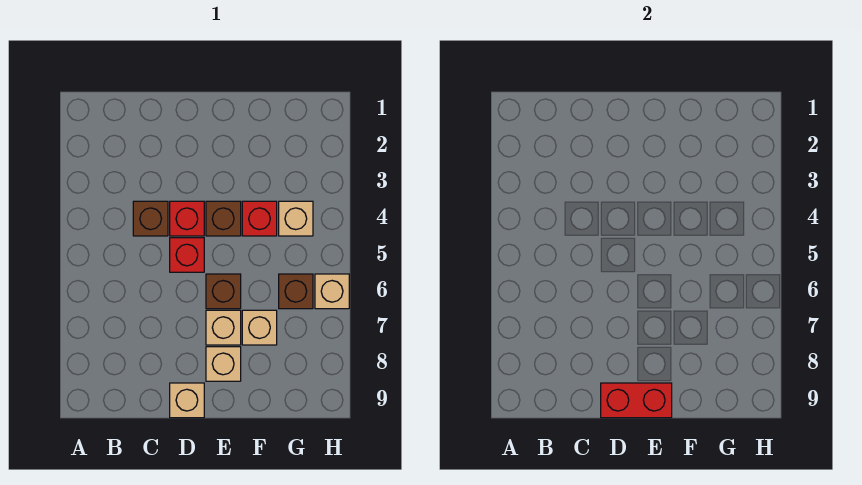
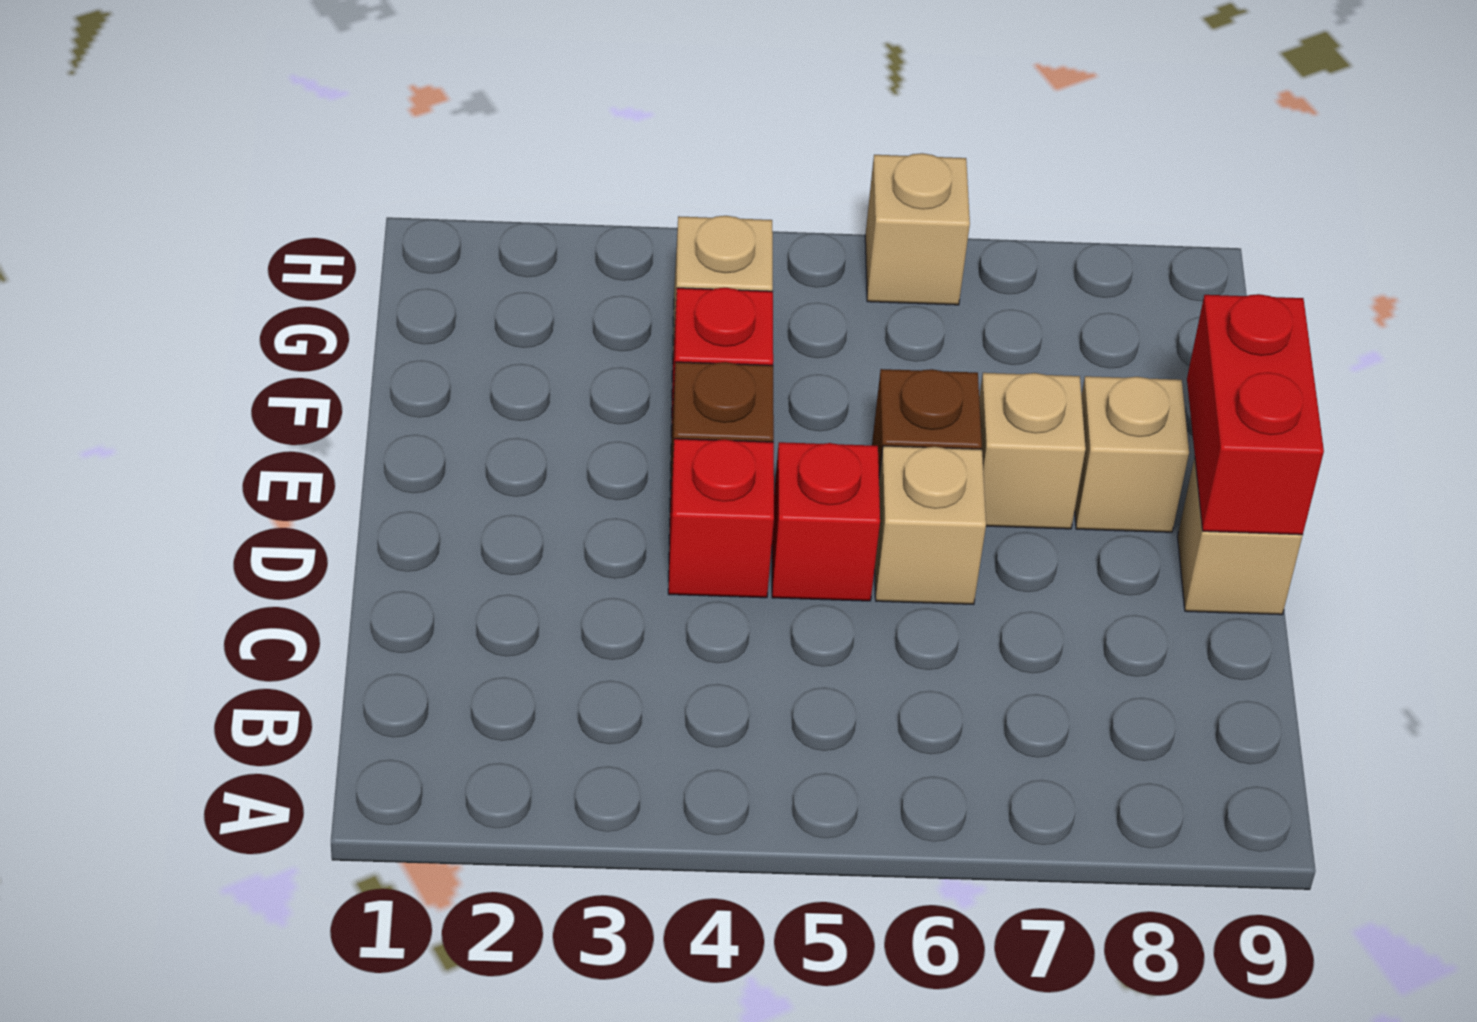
brown brick C4 level 1 -> none
tan brick F7 level 1 -> tan brick D6 level 1
brown brick G6 level 1 -> none

